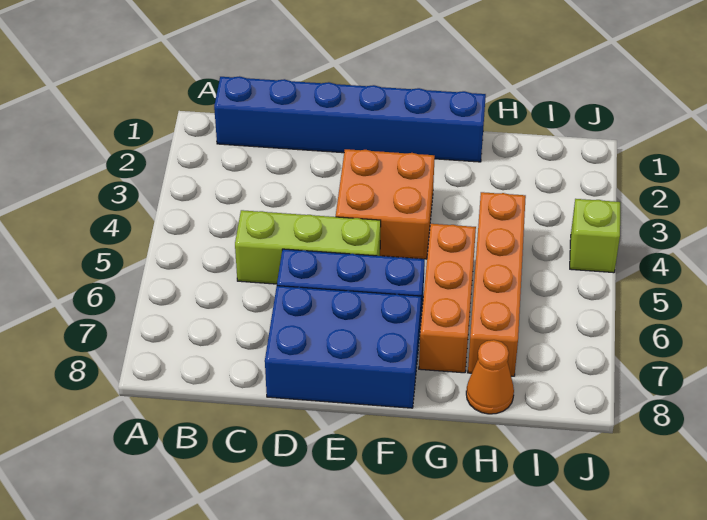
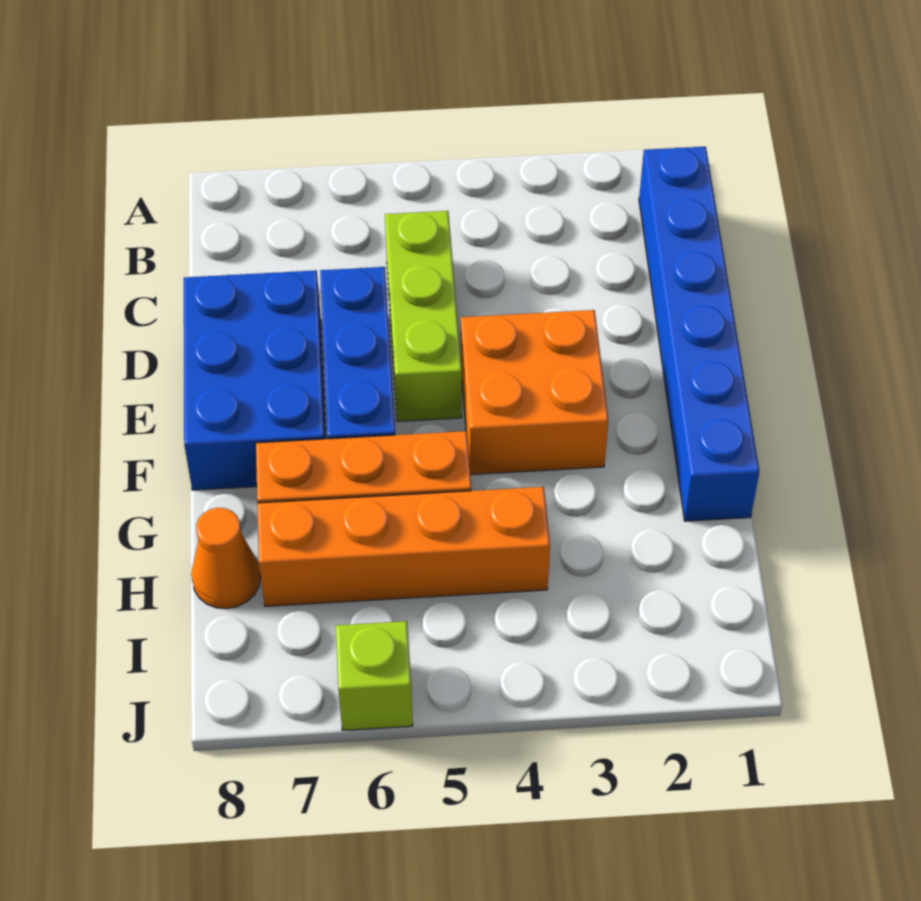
lime brick J4 level 1 -> lime brick J6 level 1

